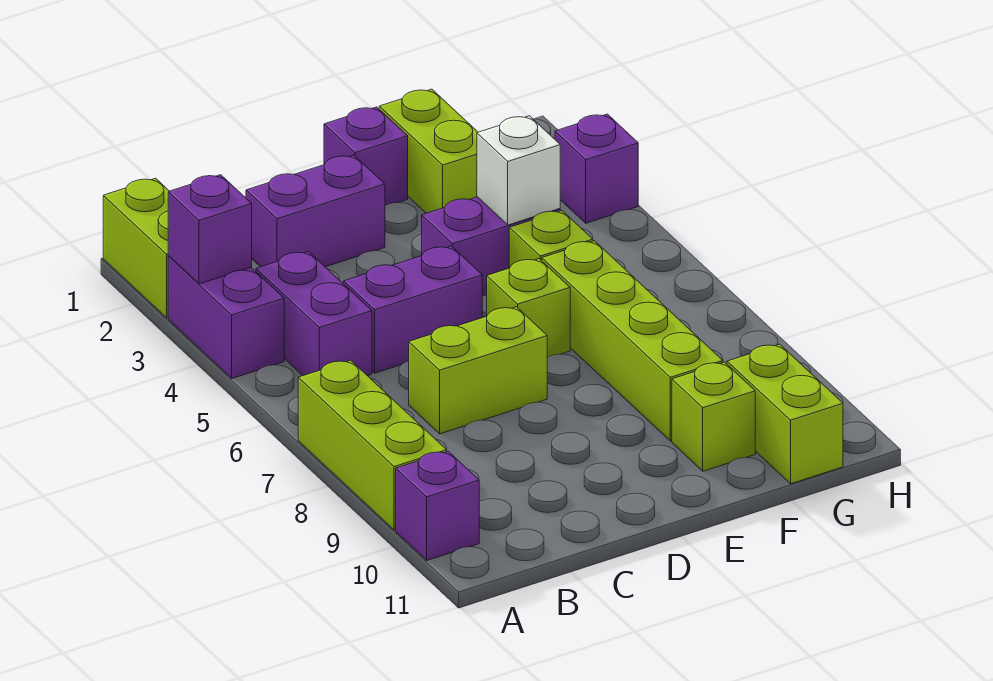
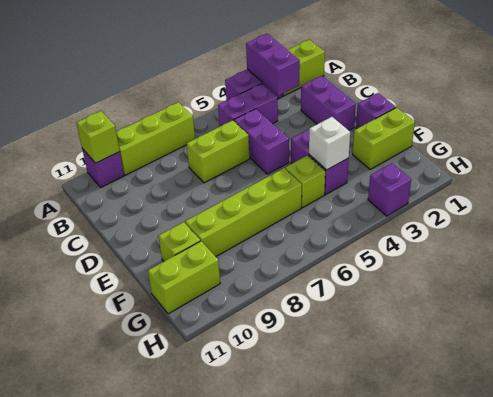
purple brick A3 level 2 -> purple brick A3:B3 level 2
lime brick C7:D7 level 1 -> lime brick C6:C7 level 1
lime brick E6 level 1 -> lime brick A10 level 2

